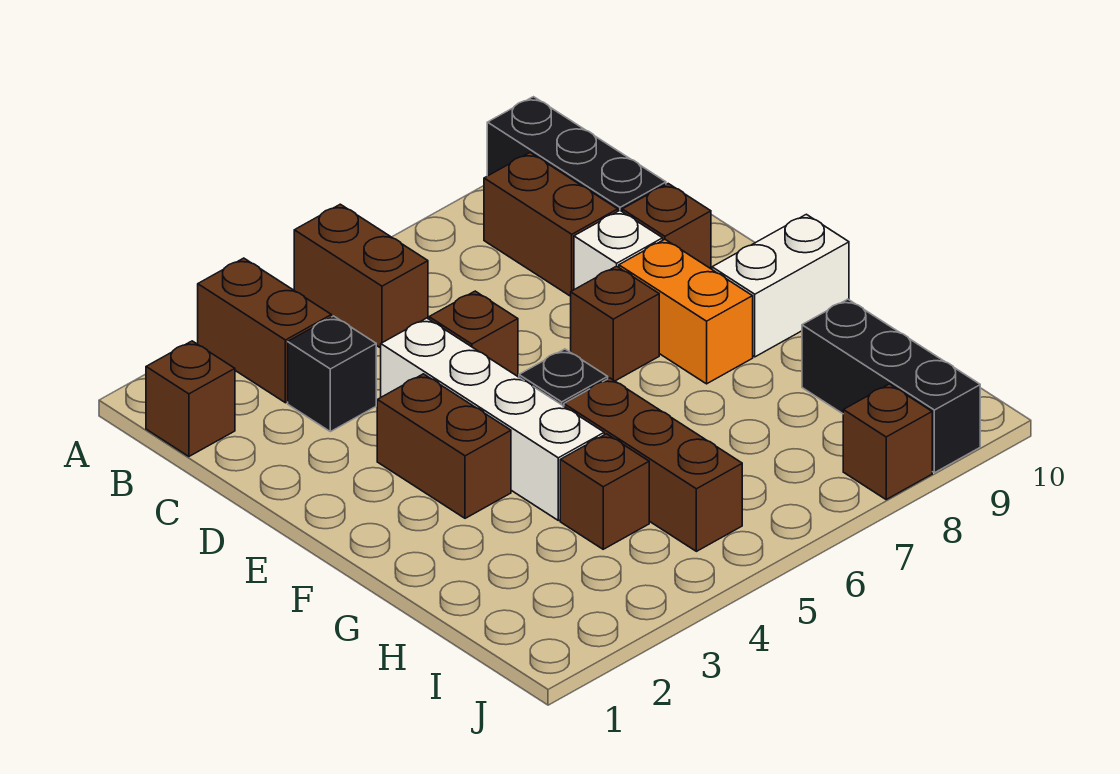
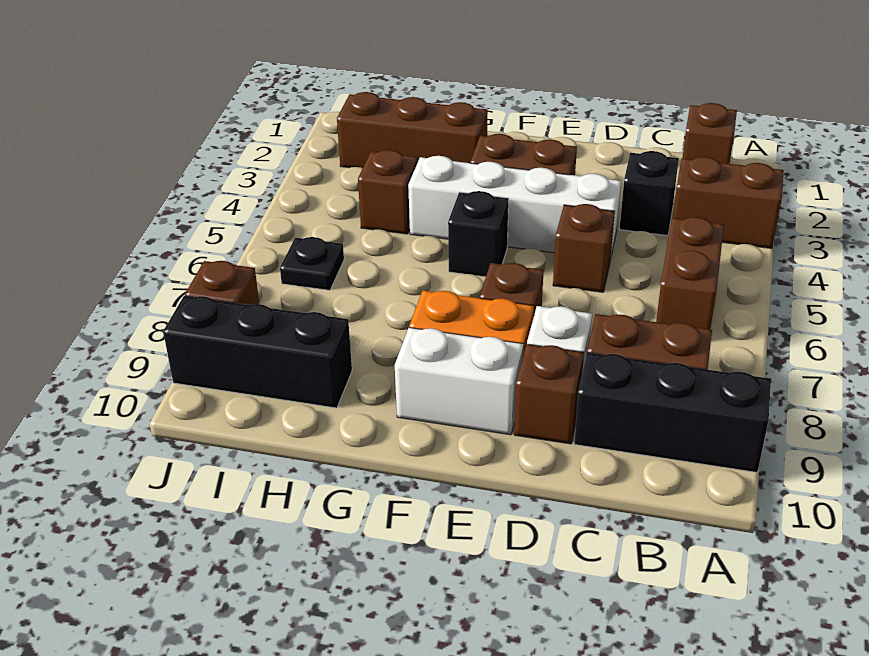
brown brick A5:B5 level 1 -> brown brick B5:B6 level 1
white brick F9:F10 level 1 -> white brick E9:F9 level 1
brown brick G5:I5 level 1 -> brown brick G2:I2 level 1
none -> black plate I6 level 1

